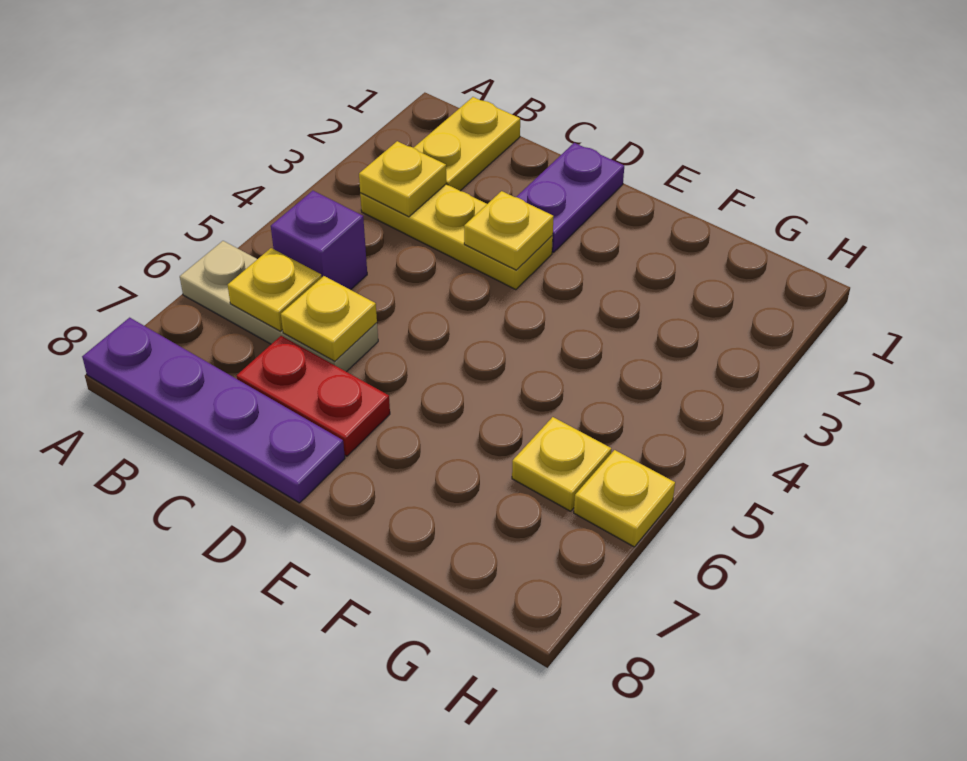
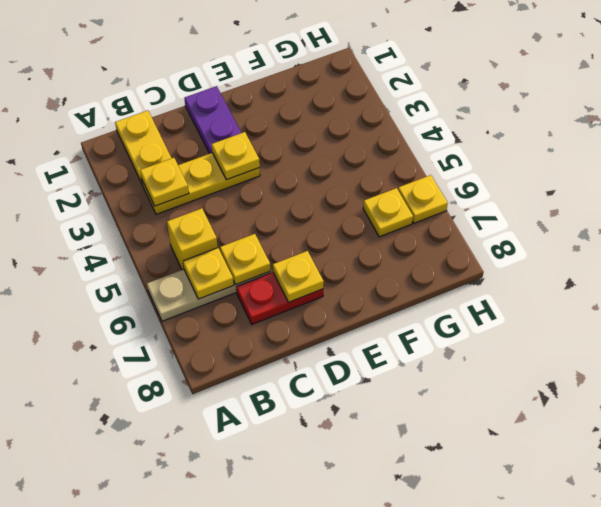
purple plate A8:D8 level 1 -> none
purple brick B5 level 1 -> yellow brick B5 level 1
none -> yellow plate D7 level 2

